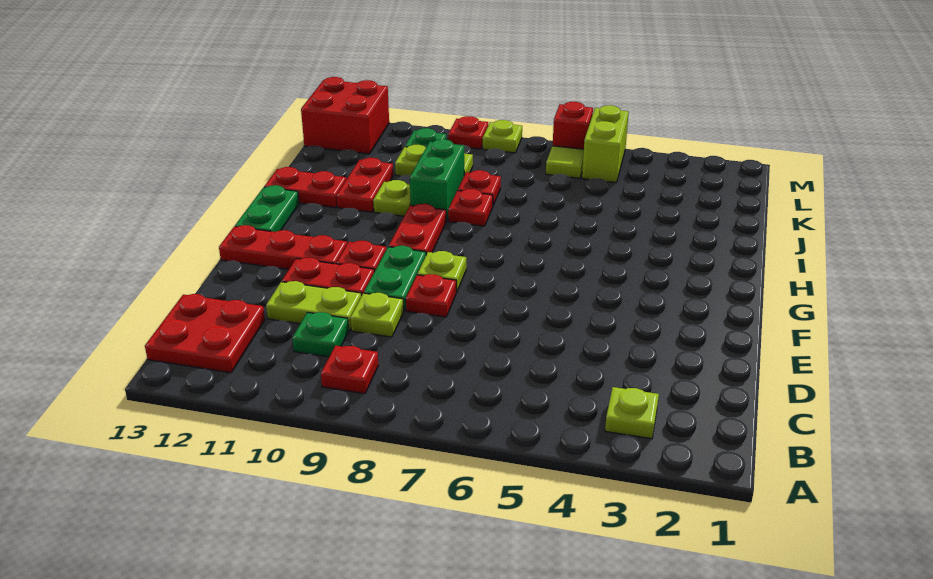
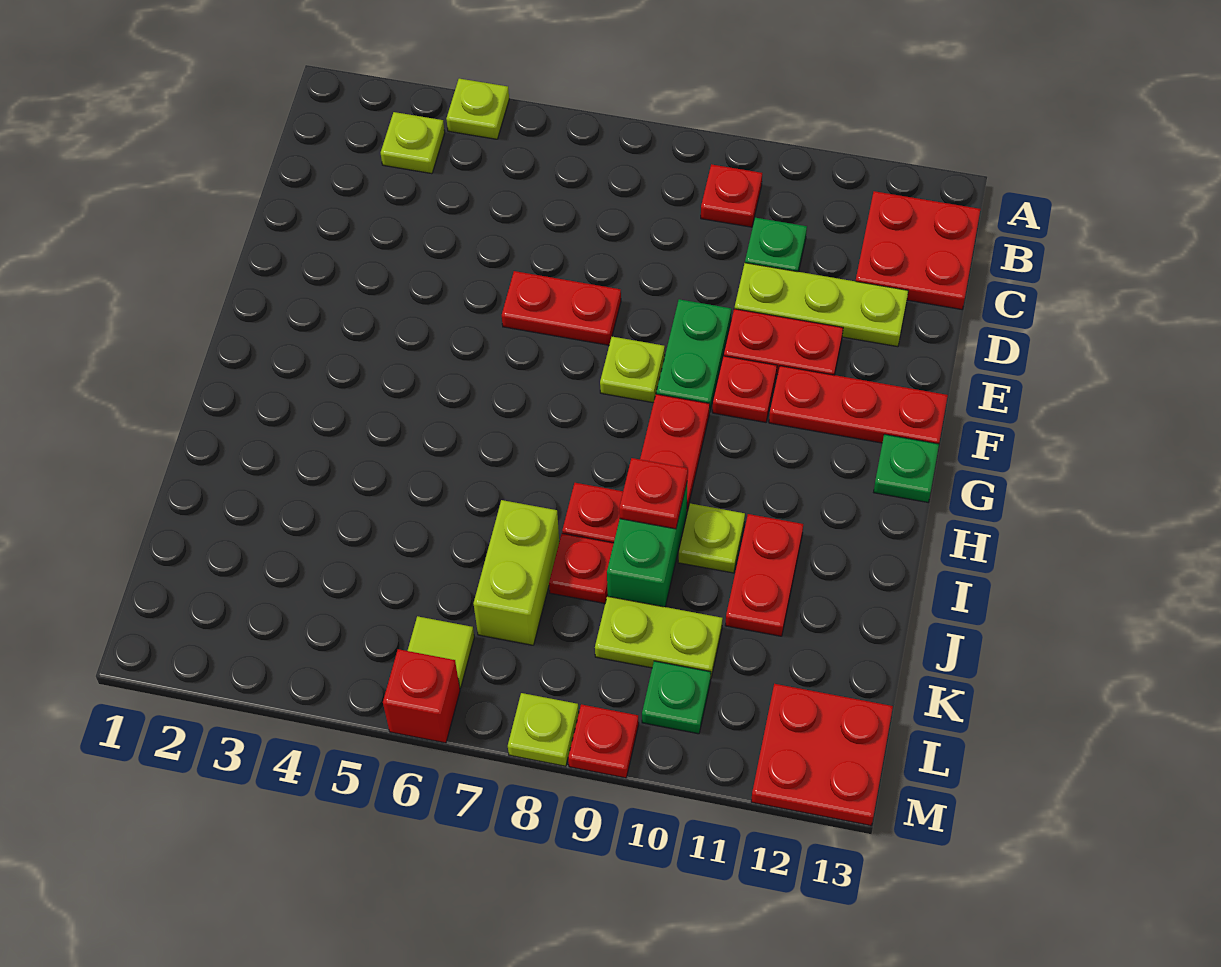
lime plate D9 level 1 -> lime plate A4 level 1
lime plate D10:D11 level 1 -> lime plate D10:D12 level 1
red plate E8 level 1 -> red plate I9 level 2
green plate G13:H13 level 1 -> green plate G13 level 1
red plate I12:I13 level 1 -> red plate E6:E7 level 1
lime brick L5:M5 level 1 -> lime brick J7:K7 level 1
red brick L12:M13 level 1 -> red plate L12:M13 level 1

